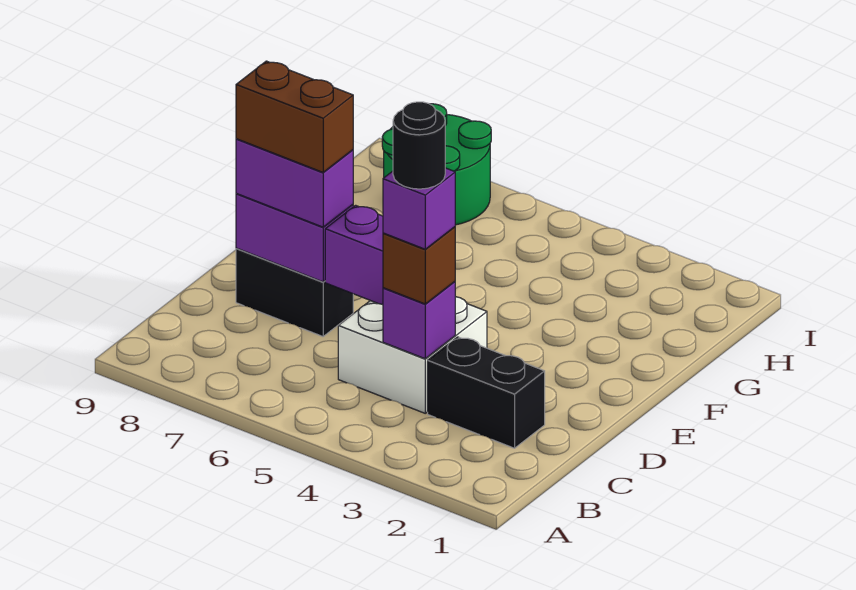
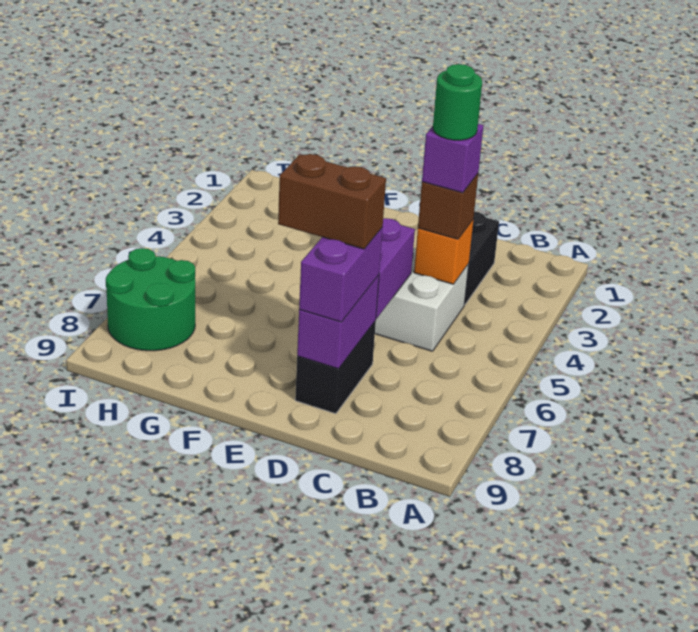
purple brick C4 level 2 -> orange brick C4 level 2
black round brick C4 level 5 -> green round brick C4 level 5
brown brick D7:D8 level 4 -> brown brick D7:E7 level 4

